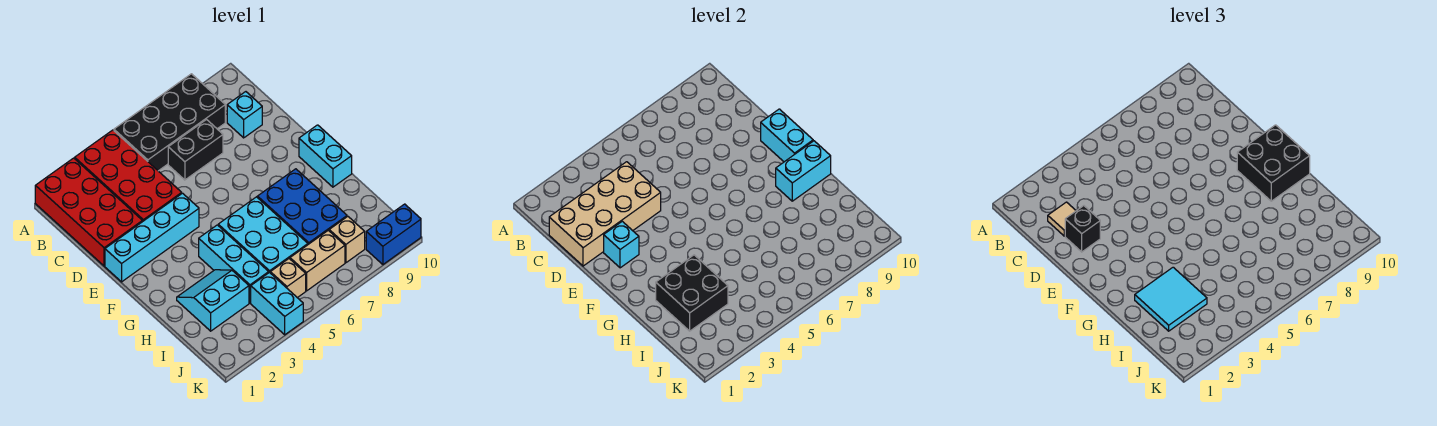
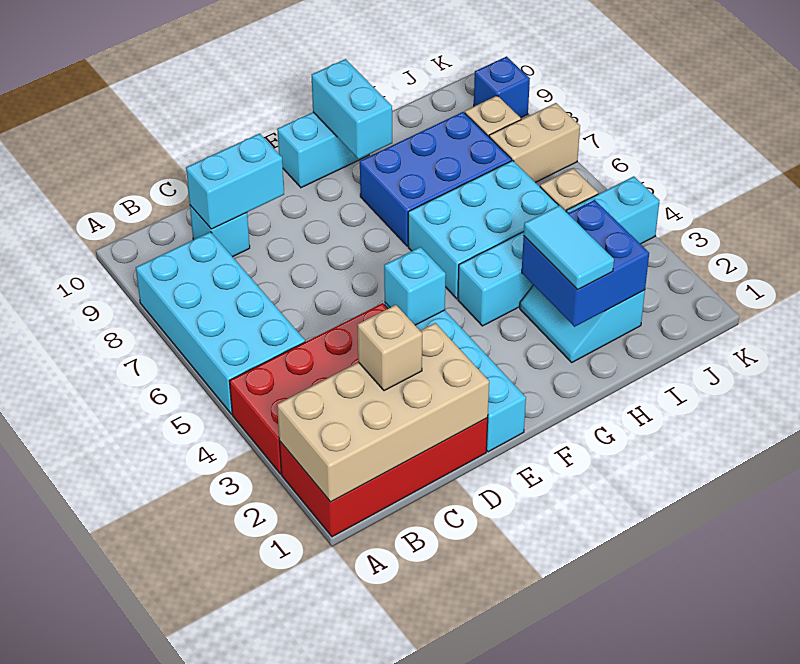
black brick A5:B8 level 1 -> cyan brick A5:B8 level 1
tan brick C1:D4 level 2 -> tan brick A1:D2 level 2
tan tile C2 level 3 -> tan brick C2 level 3
black brick C6:C7 level 1 -> none
black brick D2 level 3 -> none
cyan brick E2 level 2 -> cyan brick E4 level 2
cyan brick E10:F10 level 2 -> cyan brick C9:D9 level 2
black brick F9:G10 level 3 -> none
black brick H2:I3 level 2 -> blue brick H2:I3 level 2
cyan tile H2:I3 level 3 -> cyan tile H2:H3 level 3
tan brick J6:J7 level 1 -> tan brick J7:K7 level 1
blue brick K9:K10 level 1 -> blue brick K9 level 1

